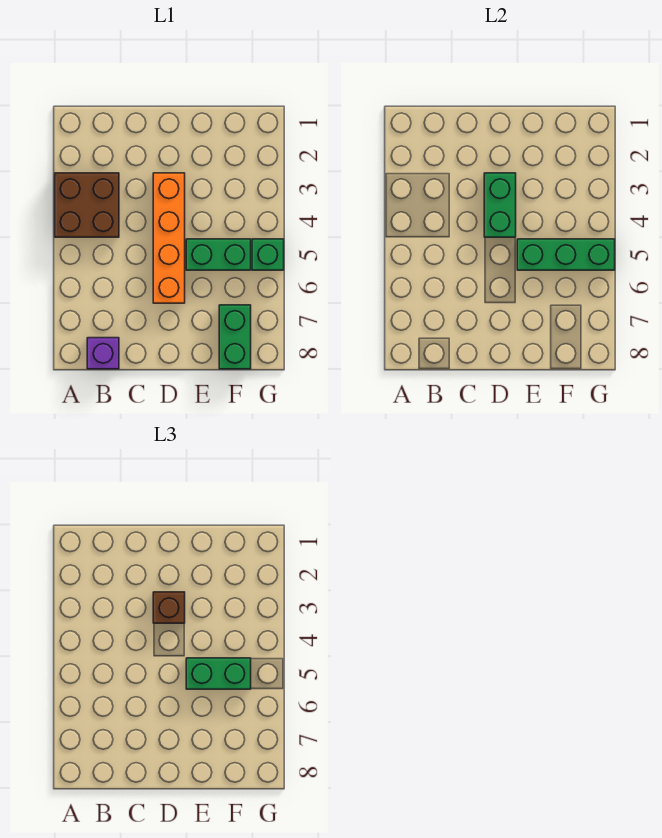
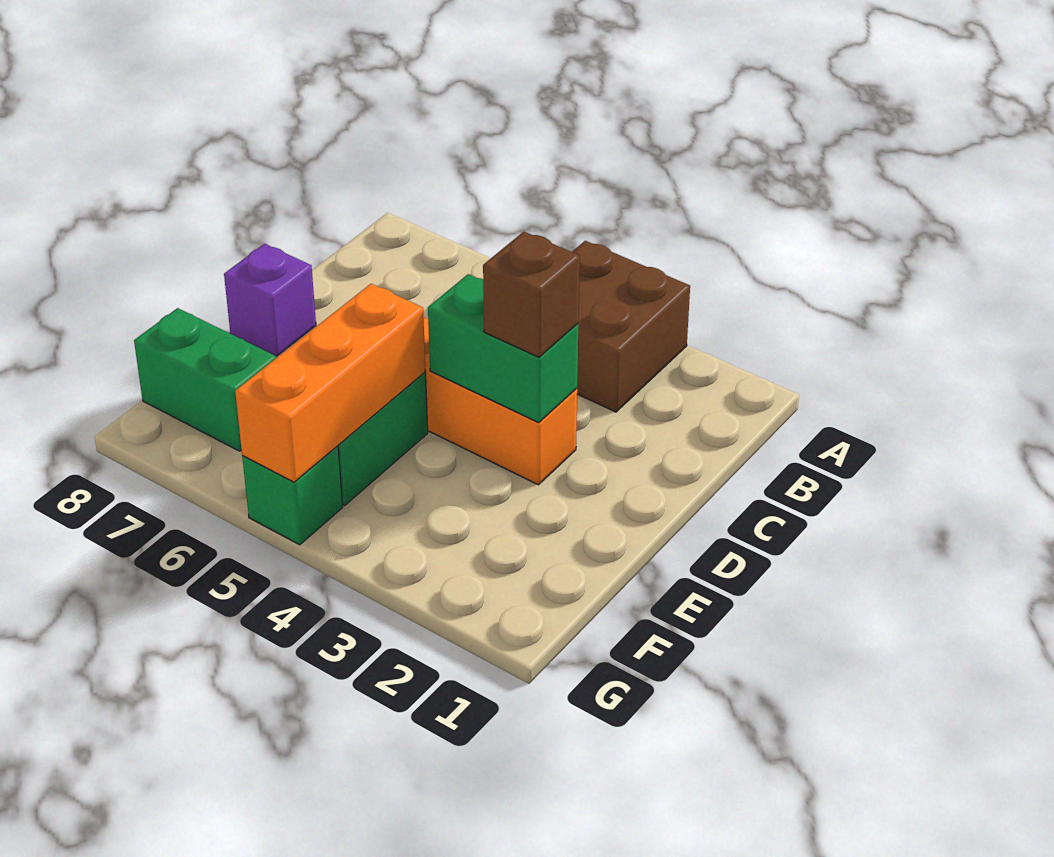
purple brick B8 level 1 -> purple brick D8 level 1
green brick E5:G5 level 2 -> orange brick E5:G5 level 2
green brick E5:F5 level 3 -> none

